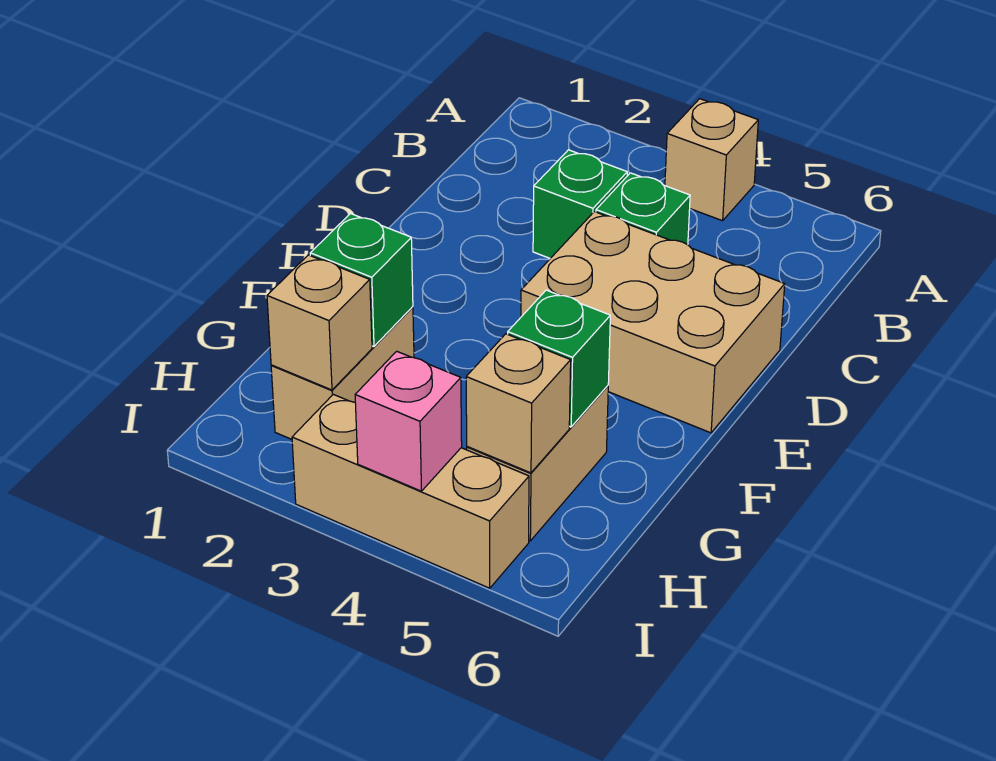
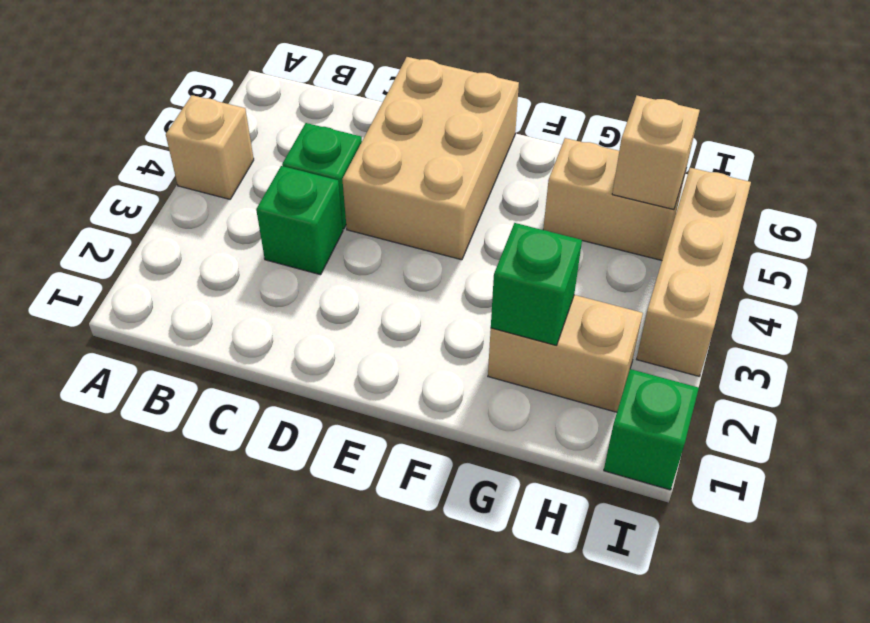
green brick G5 level 2 -> green brick I1 level 1
tan brick H2 level 2 -> none
pink brick I4 level 2 -> none

